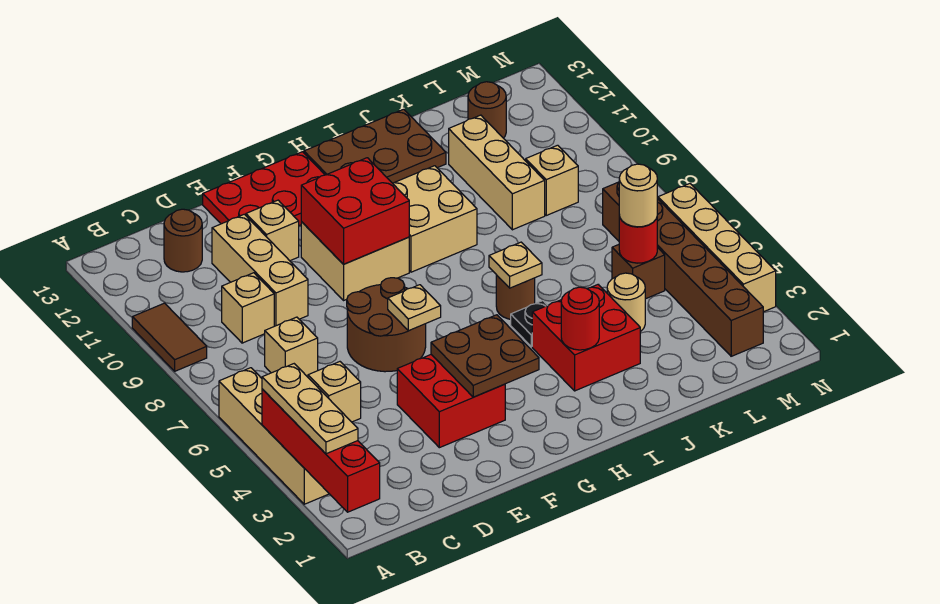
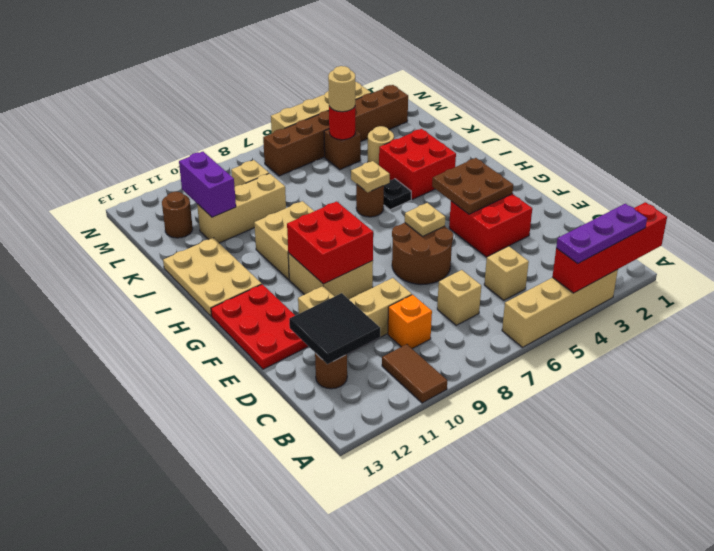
tan plate A2:A4 level 3 -> purple plate A2:A4 level 3
brown tile A9:A10 level 1 -> brown tile A10:B10 level 1
tan brick C9 level 1 -> orange brick C9 level 1
none -> black tile C11:D12 level 2
brown plate H12:J13 level 1 -> tan plate H12:J13 level 1
red round brick I3 level 2 -> none
none -> purple brick K11:L11 level 2

